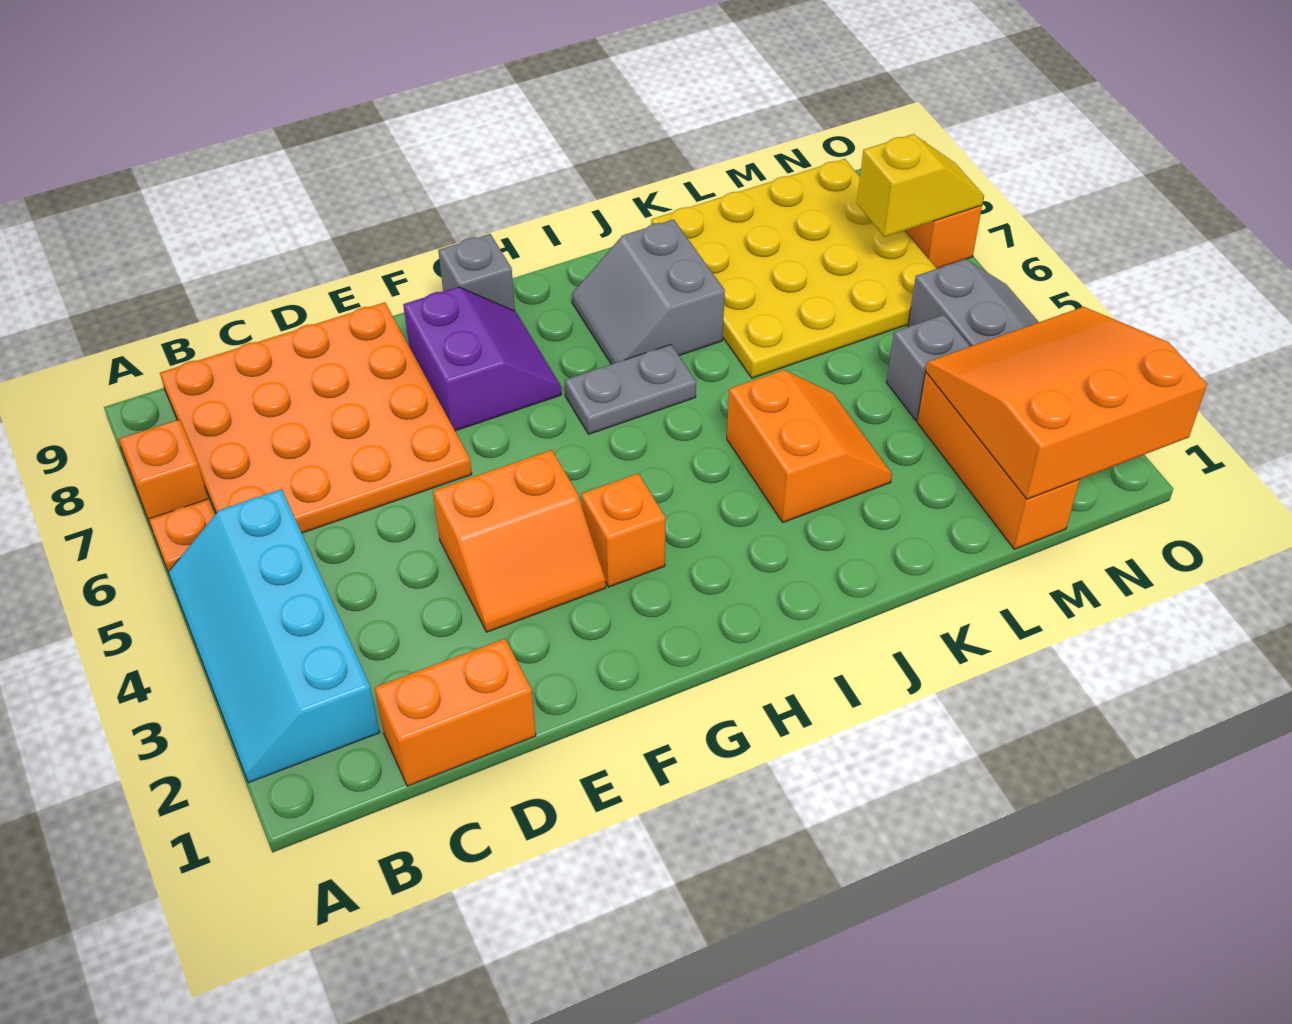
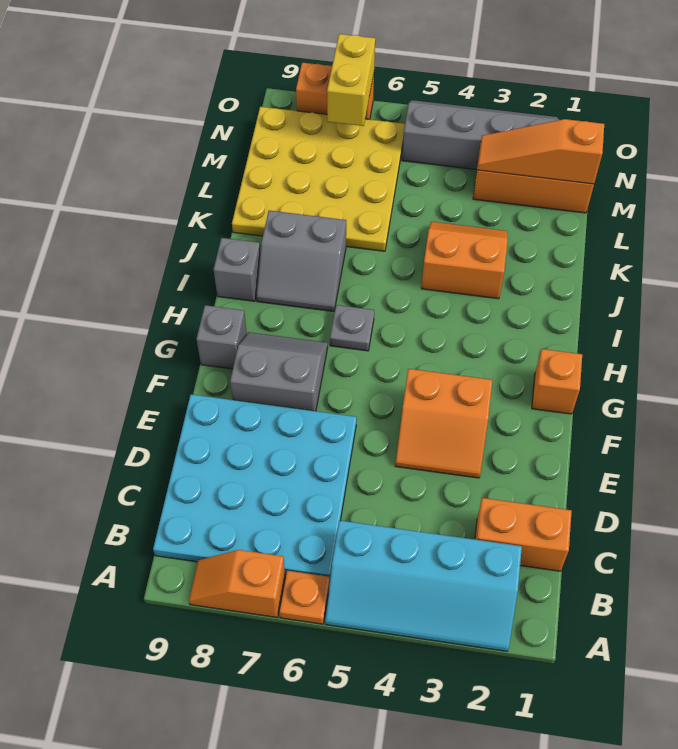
orange plate B6:E9 level 1 -> cyan plate B6:E9 level 1
orange brick C1:D1 level 1 -> orange brick C1:C2 level 1
orange slope E3:F4 level 1 top 4 -> orange slope E3:F4 level 1 top F
purple slope F7:G8 level 1 top F -> grey slope F7:G8 level 1 top F
orange brick G3 level 1 -> orange brick G1 level 1
grey plate H6:I6 level 1 -> grey plate H6 level 1
orange slope M1:O3 level 2 top 1 -> orange slope M1:M3 level 2 top 1
grey brick M4 level 1 -> grey brick I9 level 1
yellow slope N7:O7 level 2 top N -> yellow brick N7:O7 level 2

